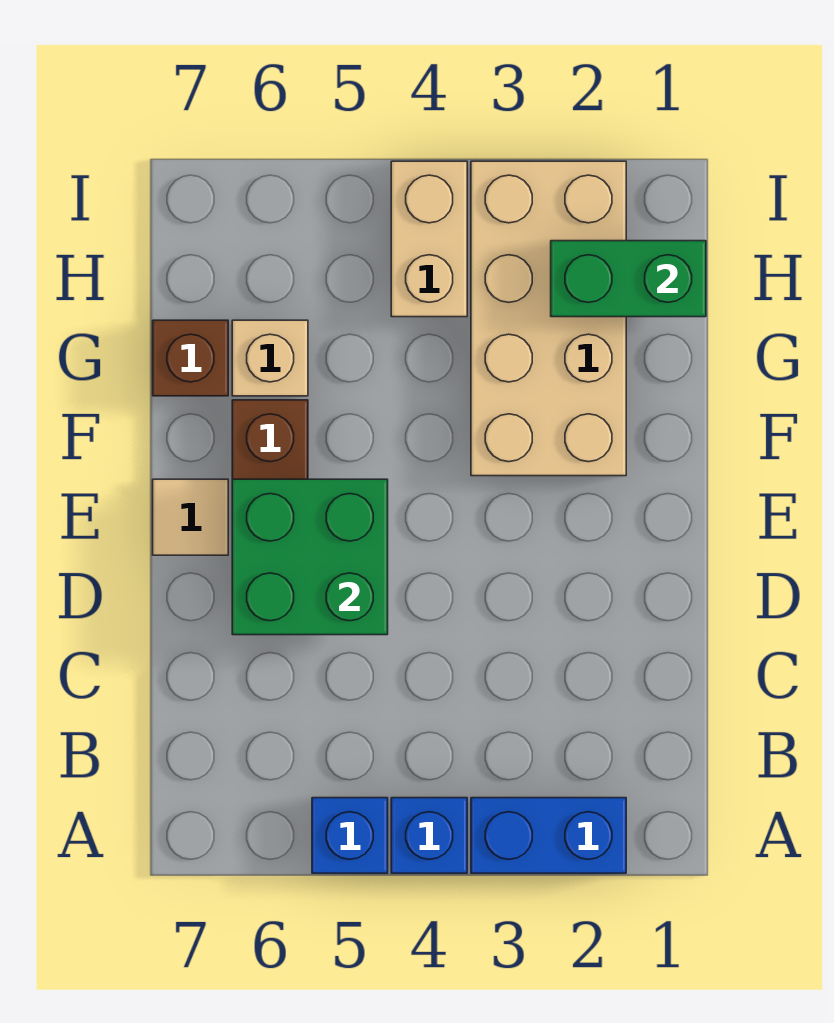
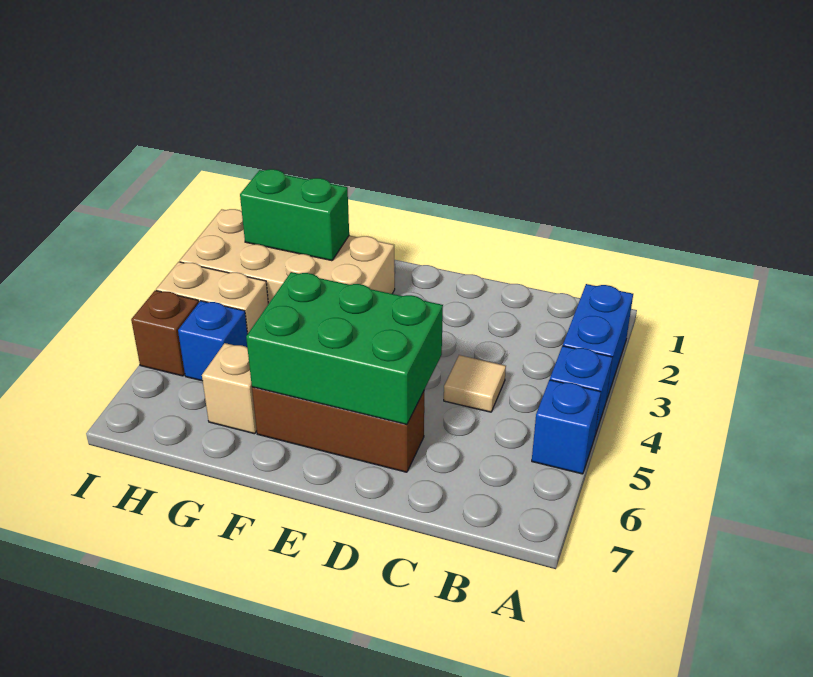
green brick D5:E6 level 2 -> green brick D5:F6 level 2
tan tile E7 level 1 -> tan tile C4 level 1
brown brick G7 level 1 -> brown brick I5 level 1
green brick H1:H2 level 2 -> green brick G2:H2 level 2
none -> blue brick H5 level 1

